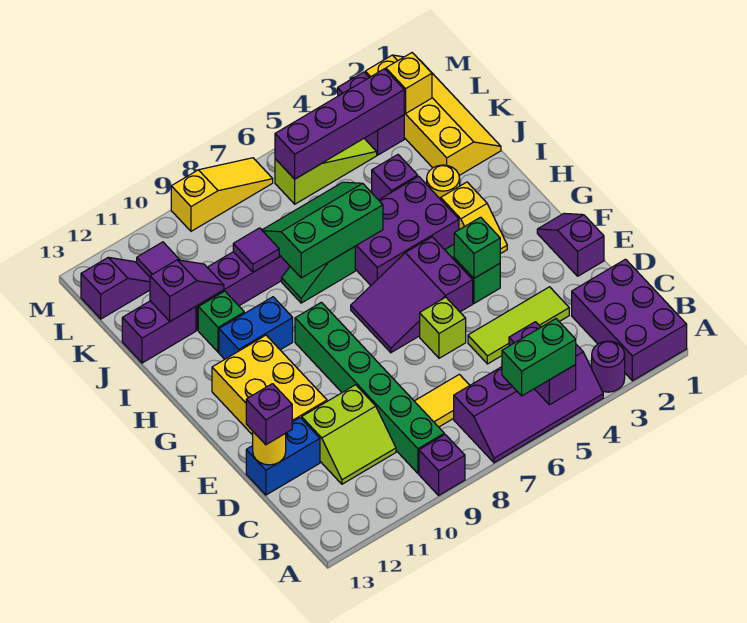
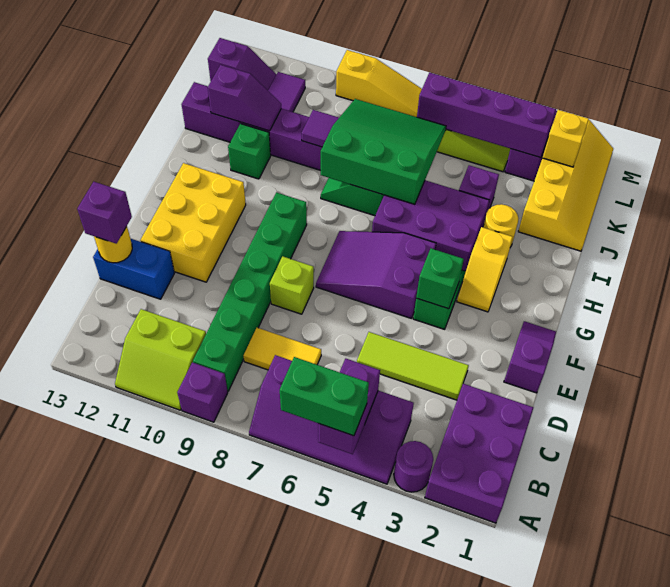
lime slope C10:D11 level 1 top D -> lime slope A10:B11 level 1 top B
lime brick E6 level 1 -> lime brick E8 level 1
blue brick H10:H11 level 1 -> none
green slope I6:J8 level 2 top I -> green slope I6:K8 level 2 top I

